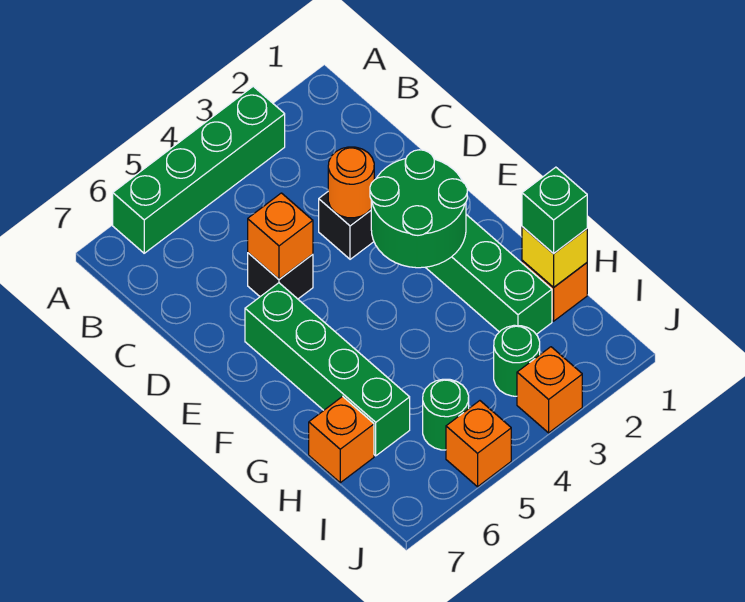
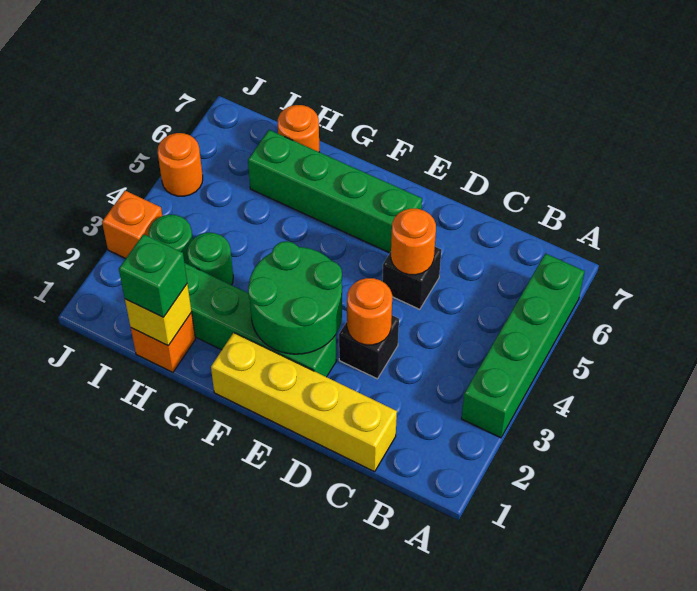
none -> yellow brick C1:F1 level 1
orange brick D5 level 2 -> orange round brick D5 level 2
orange brick H7 level 1 -> orange round brick H7 level 1
green round brick I5 level 1 -> green round brick H3 level 1
orange brick J5 level 1 -> orange round brick J5 level 1

